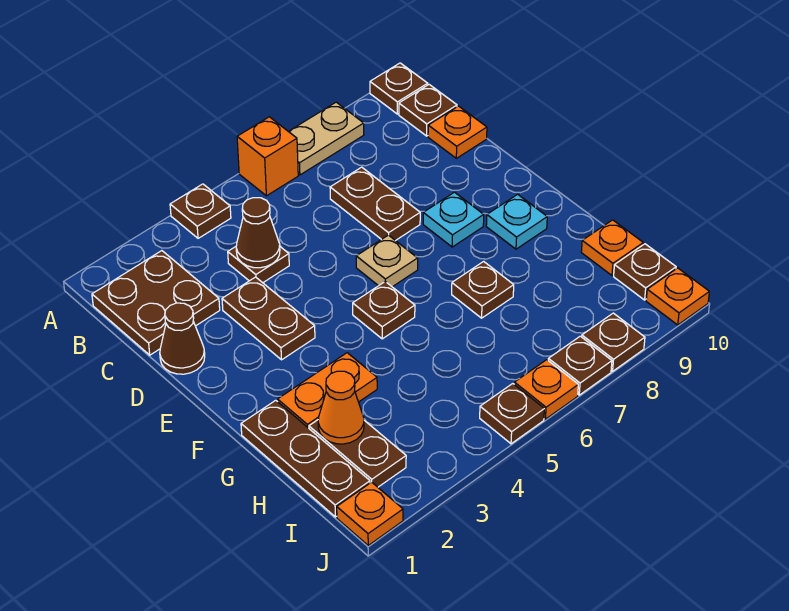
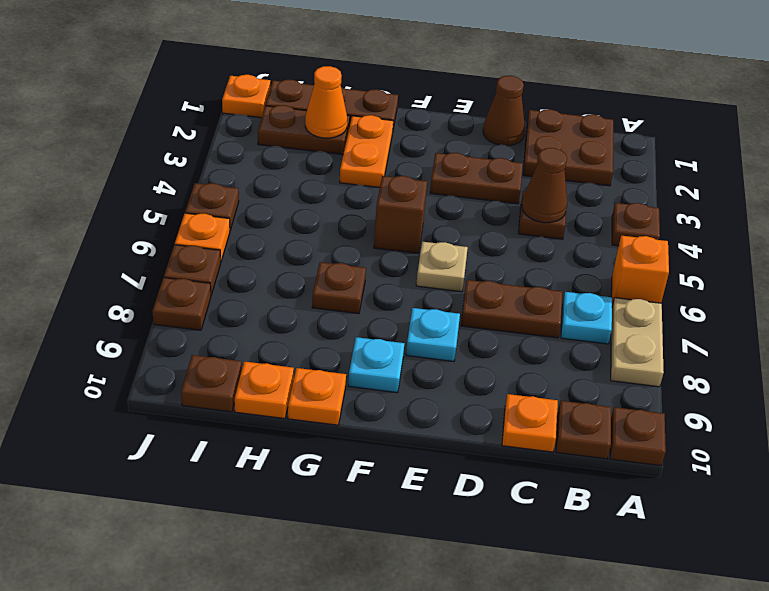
none -> cyan plate B7 level 1
brown plate F5 level 1 -> brown brick F5 level 1
orange plate J10 level 1 -> orange plate G10 level 1

